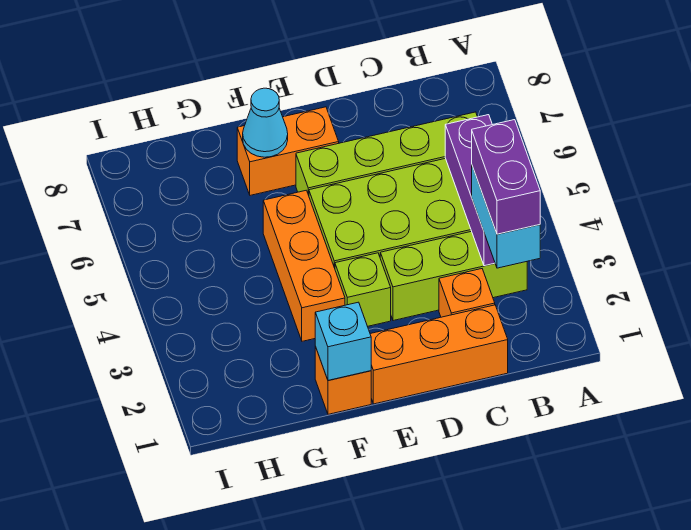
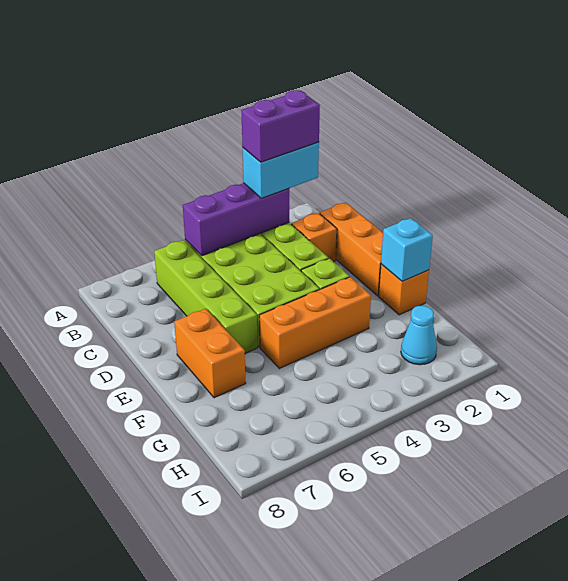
cyan cone F7 level 2 -> cyan cone H2 level 1

